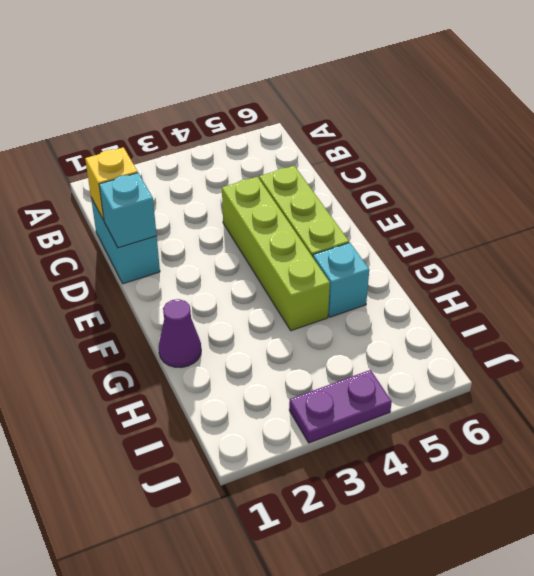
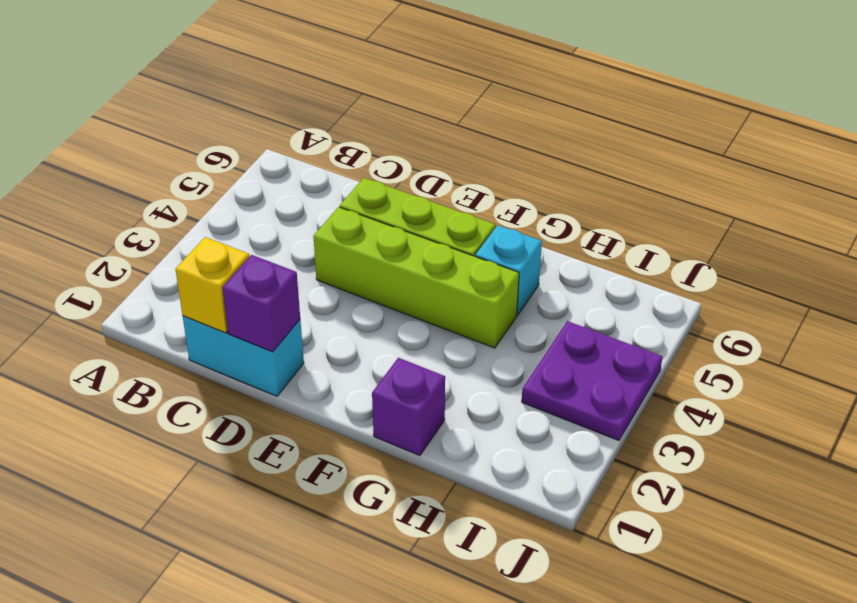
cyan brick D1 level 2 -> purple brick D1 level 2
purple cone G1 level 1 -> purple brick G1 level 1
purple plate J3:J4 level 1 -> purple plate I3:J4 level 1

